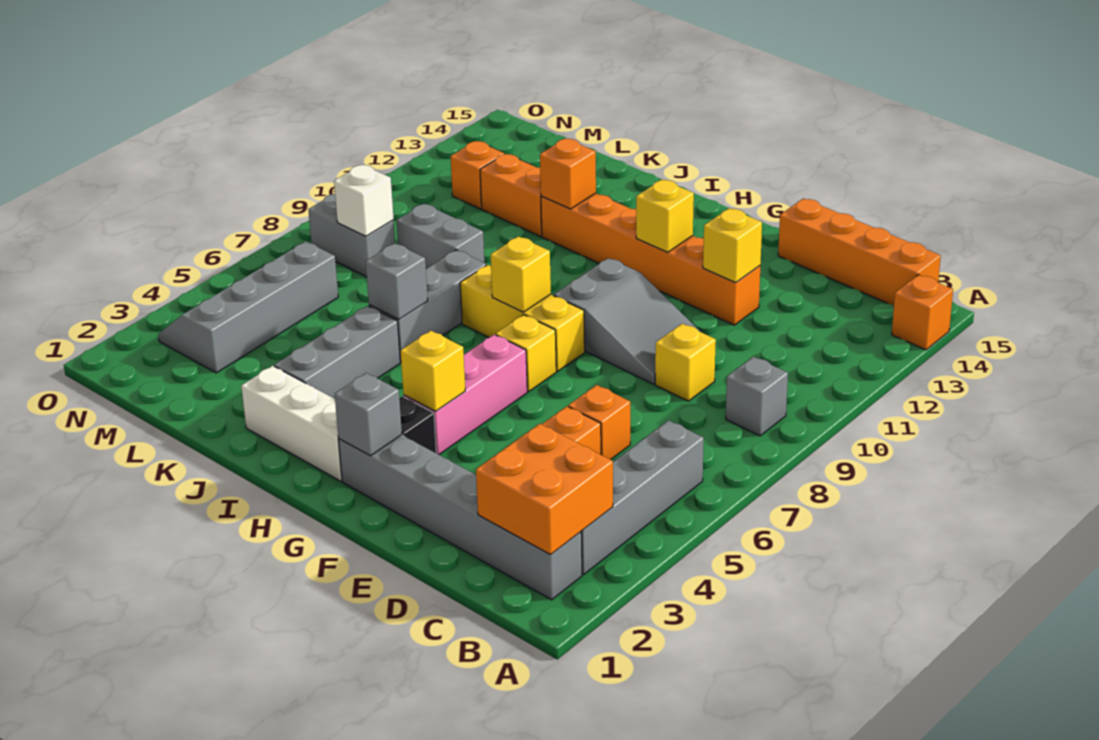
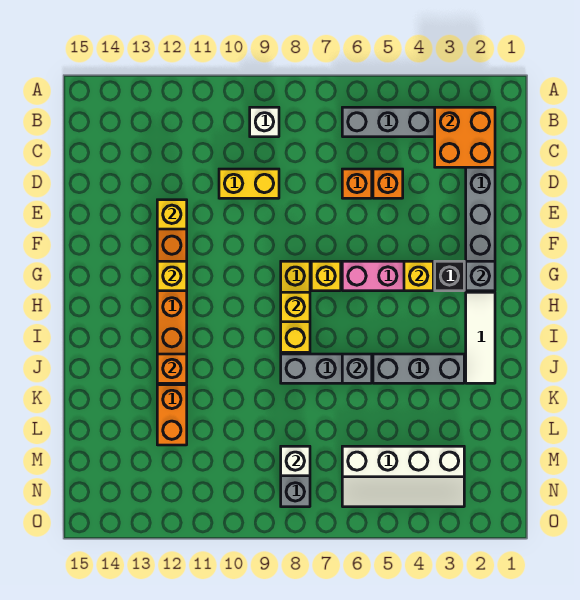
orange brick A14 level 1 -> none
grey brick B9 level 1 -> white brick B9 level 1
orange brick B15:E15 level 1 -> none
yellow brick D9 level 1 -> yellow brick D9:D10 level 1
grey slope E9:G10 level 1 top G -> none
white brick H2:J2 level 1 -> white tile H2:J2 level 1
grey brick K9:L9 level 1 -> none
grey slope M3:N6 level 1 top M -> white slope M3:N6 level 1 top M
orange brick M12 level 1 -> none

